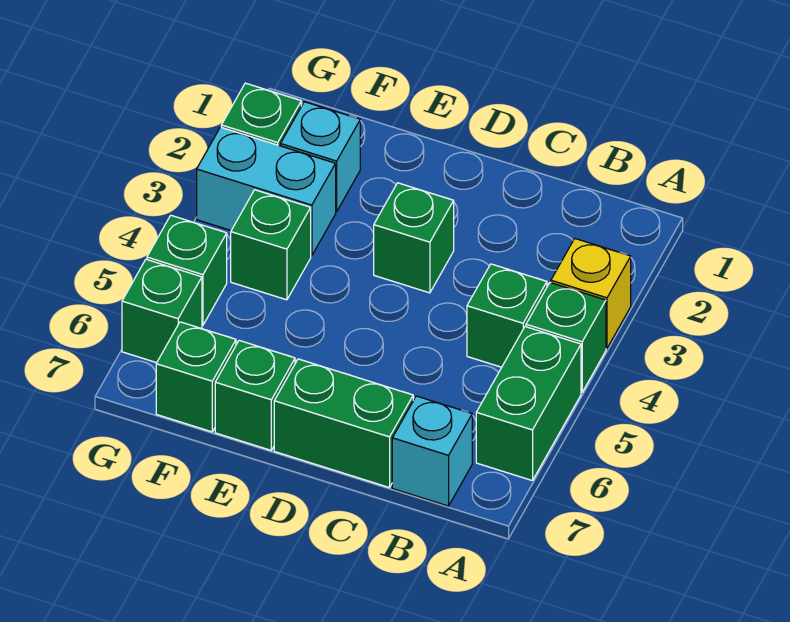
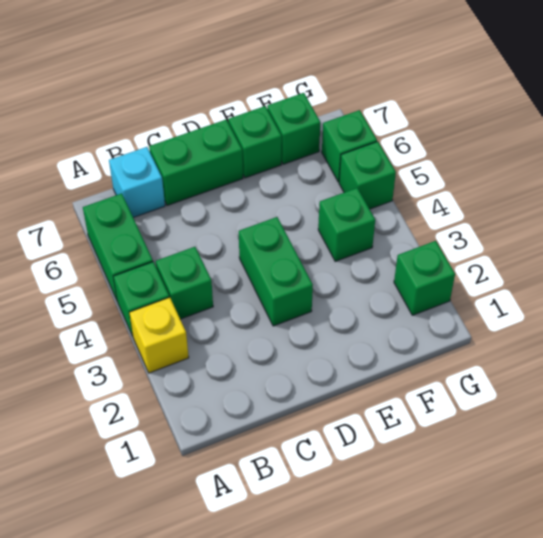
green brick D3 level 1 -> green brick D3:D4 level 1
cyan brick F2 level 1 -> none
cyan brick F3:G3 level 1 -> none

